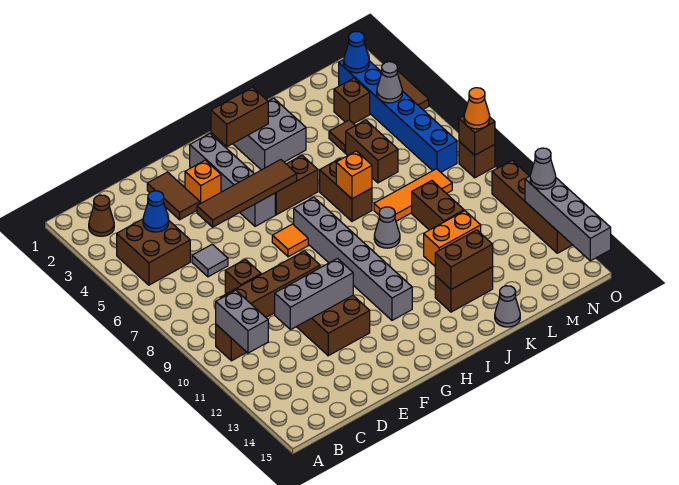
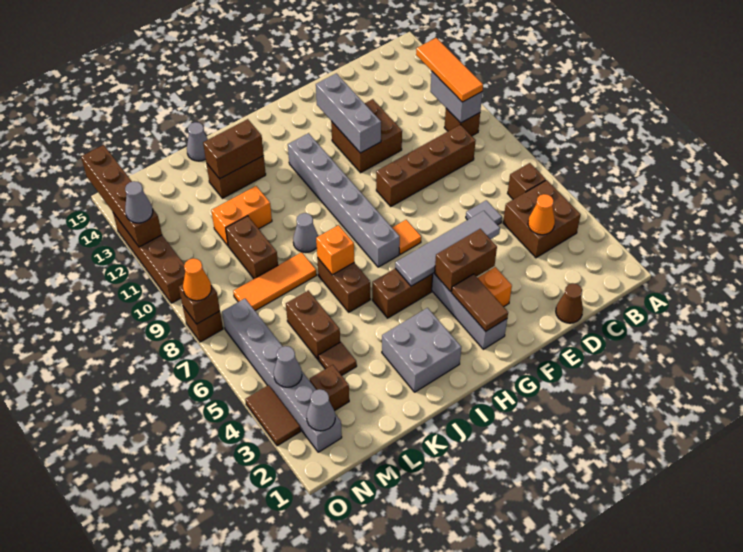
brown cone B2 level 1 -> brown cone D1 level 1
none -> orange tile B10:B12 level 3
blue cone C4 level 2 -> orange cone C4 level 2
brown brick D8 level 1 -> brown brick B6 level 1
grey brick D11:F11 level 2 -> grey brick F11:F13 level 2
brown tile E2:E3 level 1 -> brown tile G2:G3 level 2
brown tile E5:H5 level 2 -> grey tile E5:H5 level 2
brown brick H2:I2 level 2 -> brown brick F4:G4 level 2
blue brick N2:N7 level 1 -> grey brick N2:N7 level 1
blue cone N2 level 2 -> grey cone N2 level 2
grey brick O12:O15 level 2 -> brown brick O12:O15 level 2

